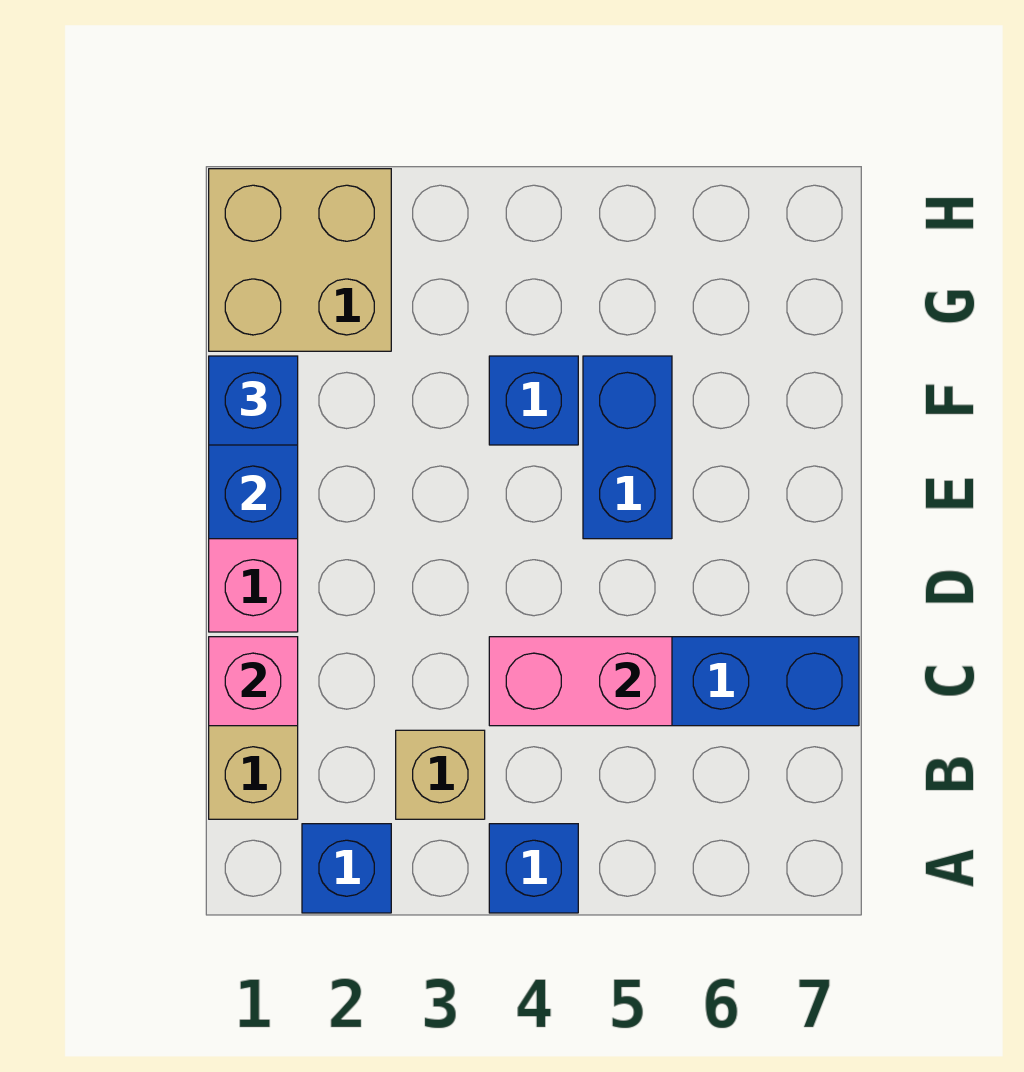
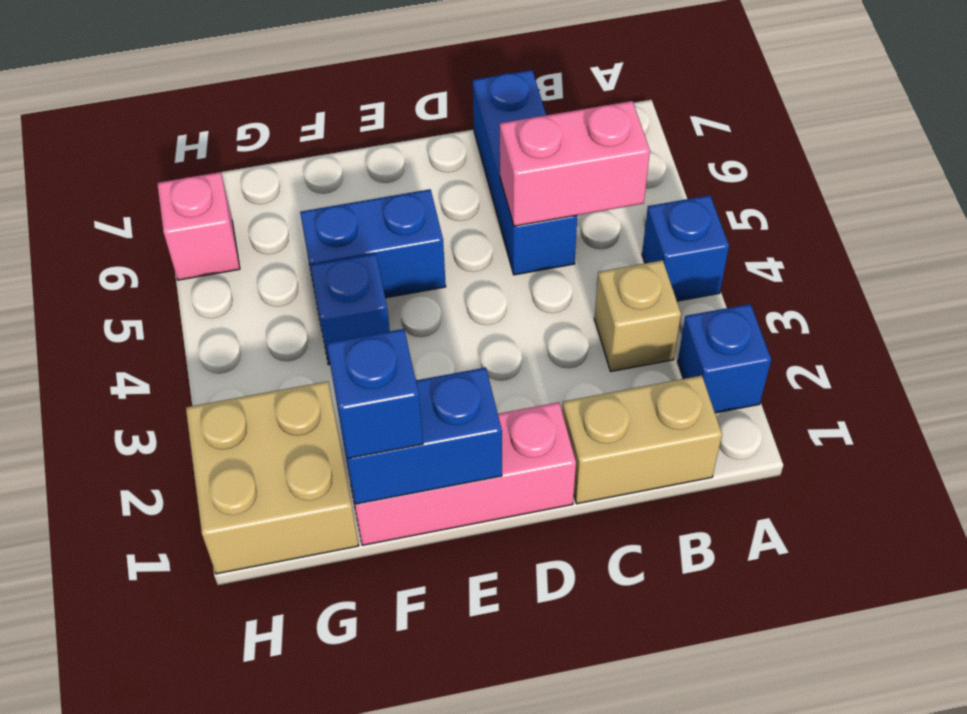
pink brick C1 level 2 -> pink brick H6 level 1
pink brick C4:C5 level 2 -> pink brick B5:C5 level 2

